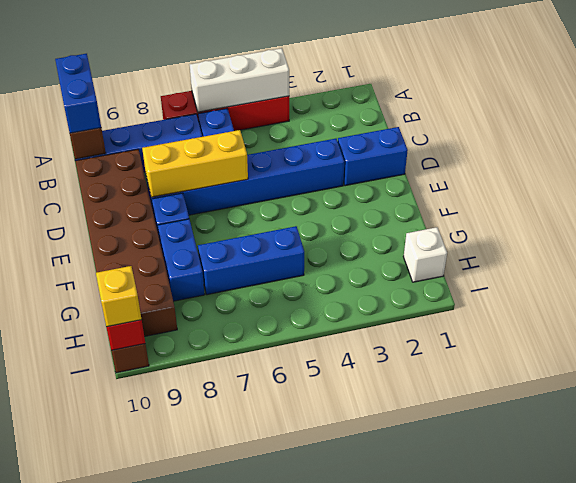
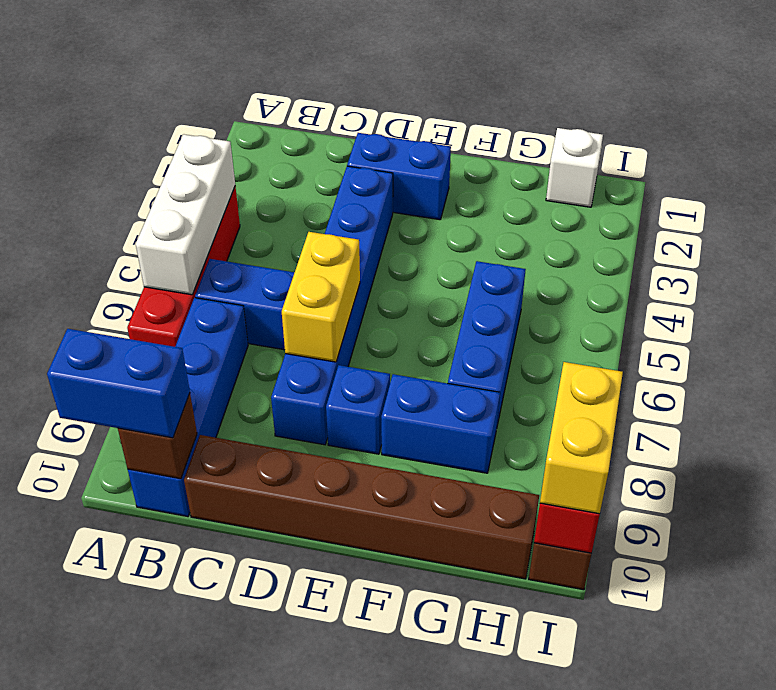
brown brick C9:H10 level 1 -> brown brick C10:H10 level 1
blue brick D1:D2 level 1 -> blue brick D2:E2 level 1
yellow brick D6:D8 level 2 -> yellow brick D6:D7 level 2
yellow brick I10 level 3 -> yellow brick I9:I10 level 3

